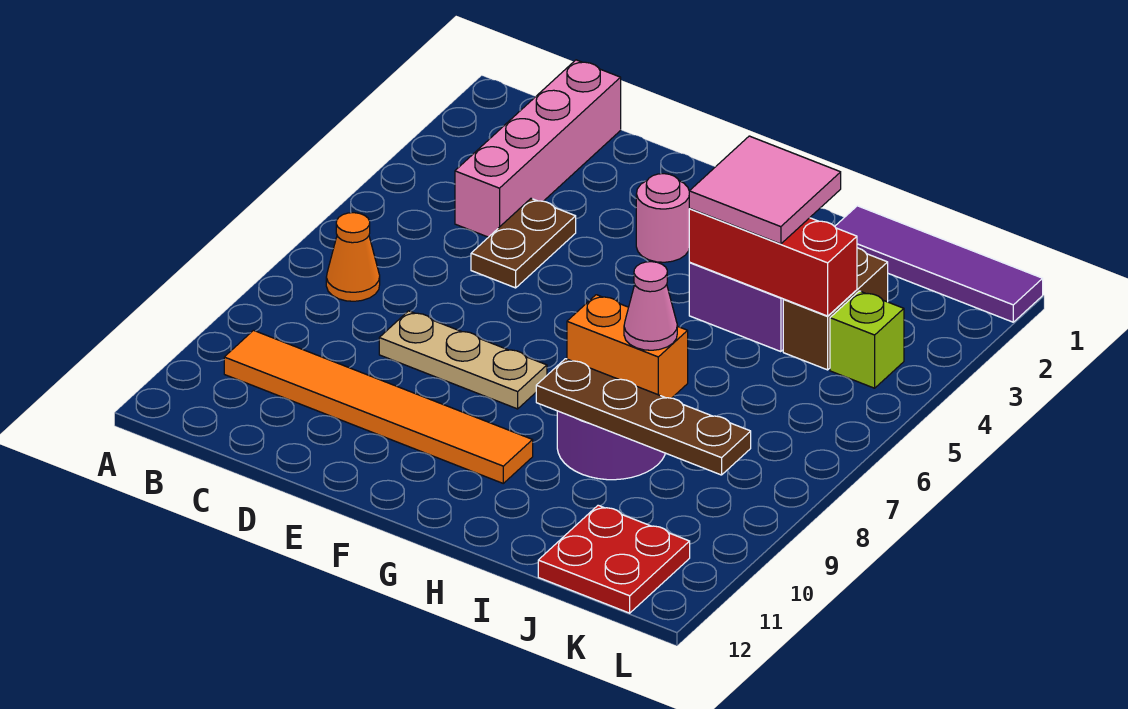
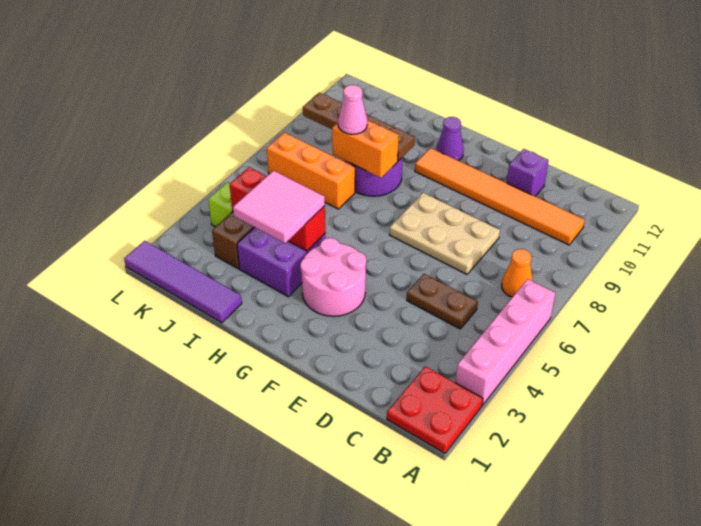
pink brick C1:C4 level 1 -> pink brick A3:A6 level 1
brown plate D4:D5 level 1 -> brown plate C5:D5 level 1
tan plate D8:F8 level 1 -> tan plate D7:F8 level 1
none -> purple brick D11 level 1
pink round brick F3 level 1 -> pink round brick F3:G4 level 1
none -> purple cone G11 level 1
none -> orange brick I7:K7 level 1
red plate J11:K12 level 1 -> red plate A1:B2 level 1

